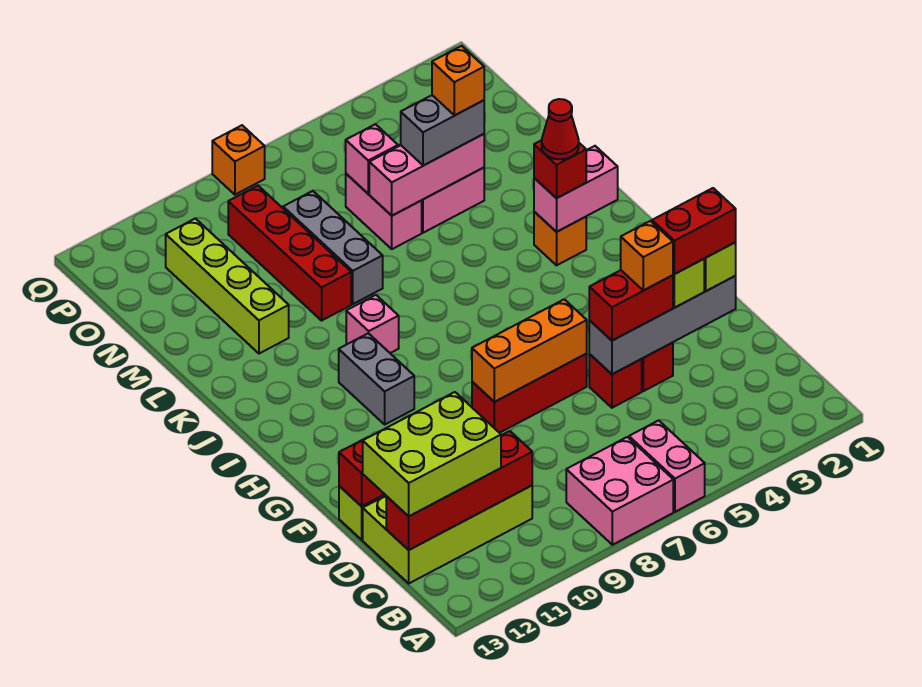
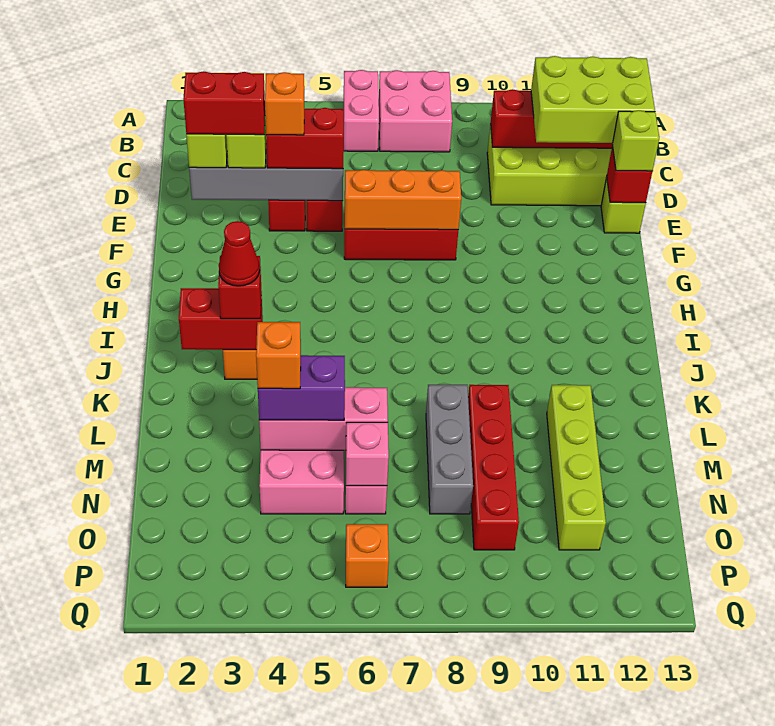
none -> lime brick E13 level 3
grey brick H10:I10 level 1 -> none
pink brick J2:J3 level 2 -> red brick J2:J3 level 2
pink brick J9 level 1 -> none
grey brick M4:M5 level 3 -> purple brick M4:M5 level 3
orange brick Q8 level 1 -> orange brick P6 level 1

